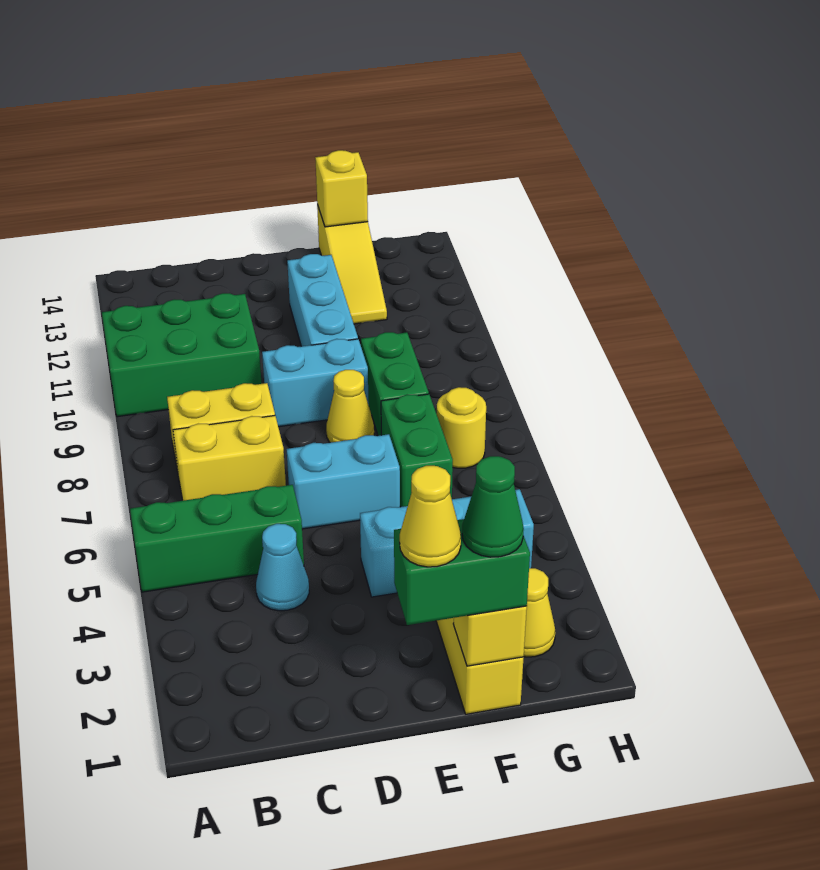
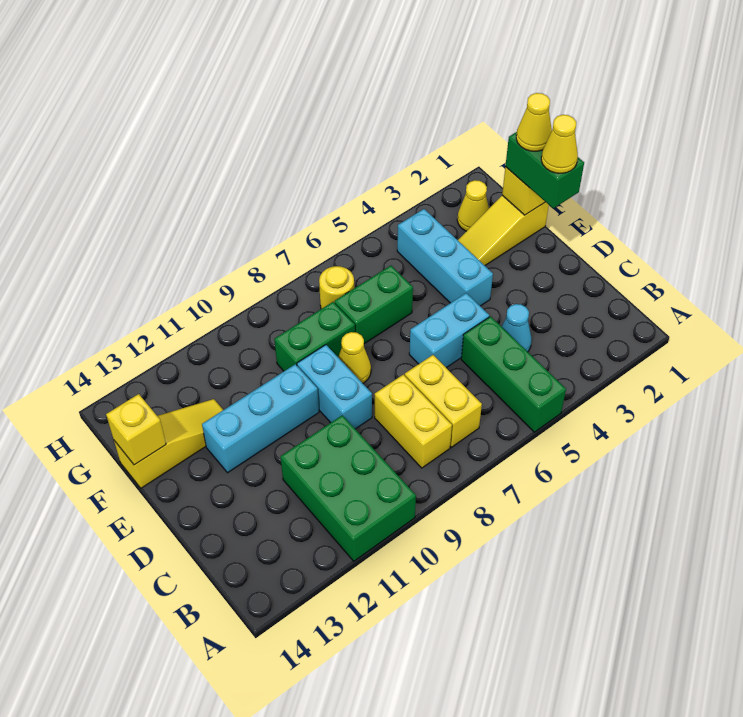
cyan brick D6:E6 level 1 -> cyan brick D5:D6 level 1
green cone F1 level 4 -> yellow cone F1 level 4

